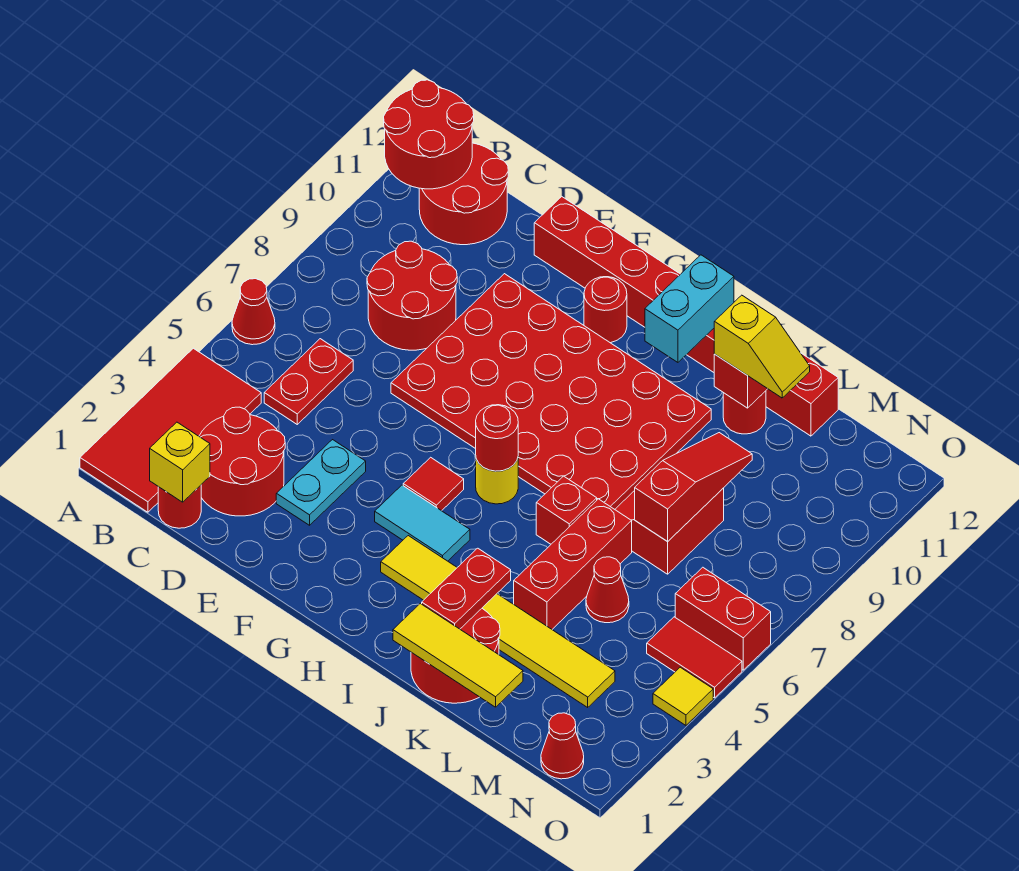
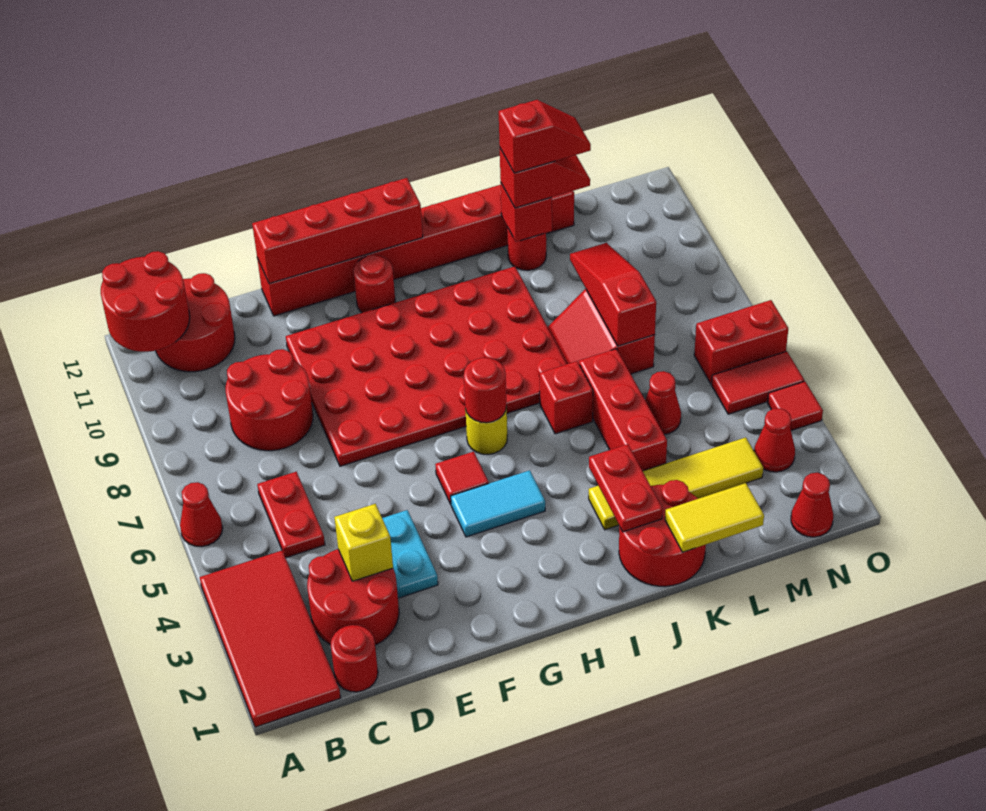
yellow brick C1 level 2 -> yellow brick D3 level 2
none -> red brick E12:H12 level 2
yellow tile H3:M3 level 1 -> yellow tile J3:M3 level 1
cyan brick I11:I12 level 2 -> none
yellow tile J1:L1 level 2 -> yellow tile K1:L1 level 2
yellow slope K11:L11 level 3 top K -> red slope K11:L11 level 3 top K
none -> red slope K11:L11 level 4 top K
none -> red cone N3 level 1
yellow tile O4 level 1 -> red tile O4 level 1

